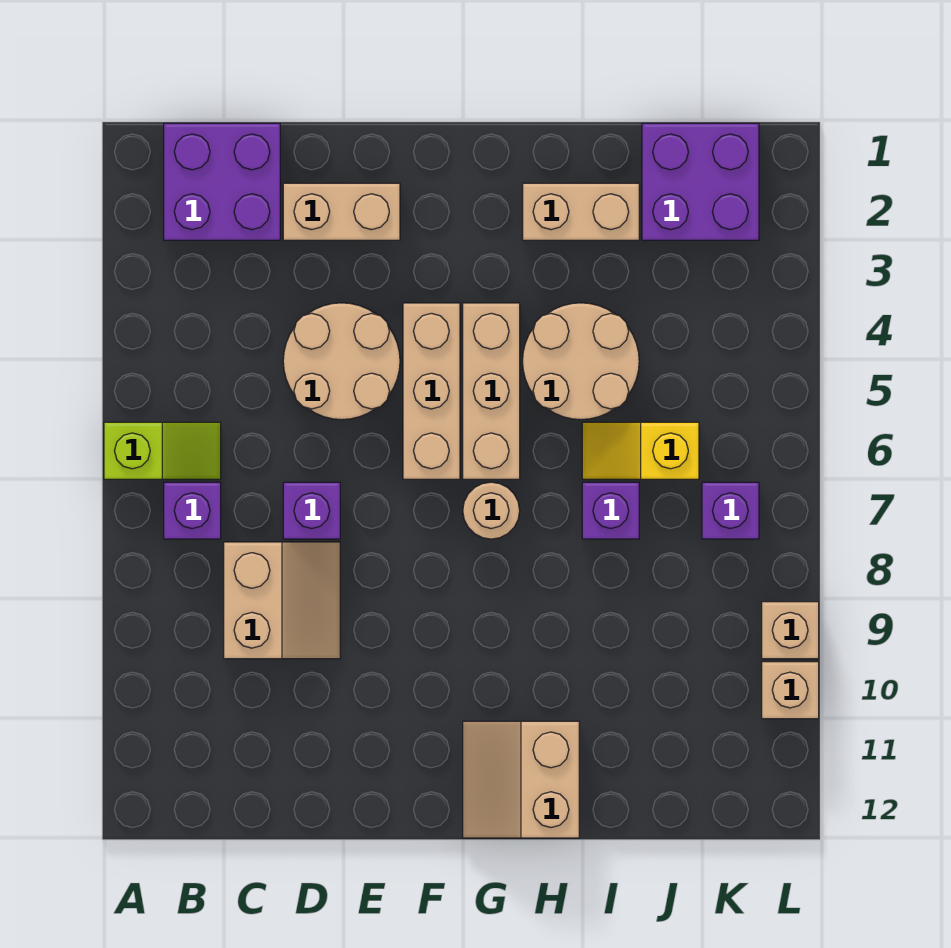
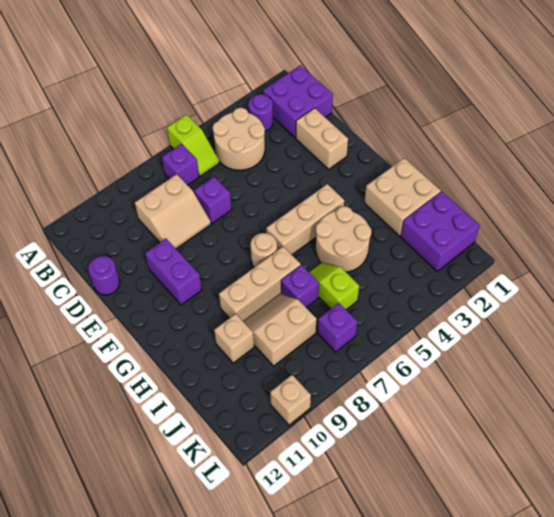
none -> purple round brick B3 level 1
tan round brick D4:E5 level 1 -> tan round brick B4:C5 level 1
none -> purple round brick D12 level 1
none -> purple brick E10:F10 level 1
tan brick F4:F6 level 1 -> tan brick H7:H9 level 1
tan slope G11:H12 level 1 top H -> tan slope I8:J9 level 1 top J
tan brick H2:I2 level 1 -> tan brick H1:I2 level 1
yellow slope I6:J6 level 1 top J -> lime slope I6:J6 level 1 top J
tan brick L9 level 1 -> tan brick I10 level 1

